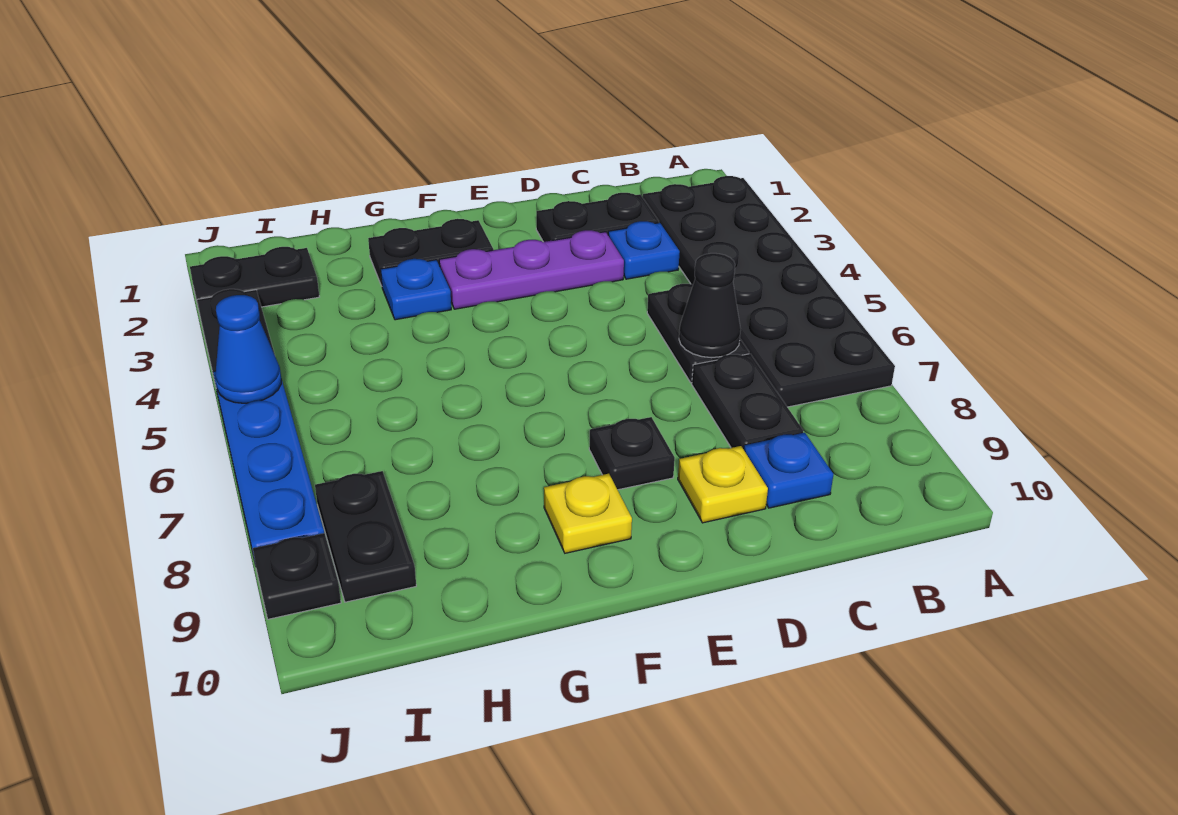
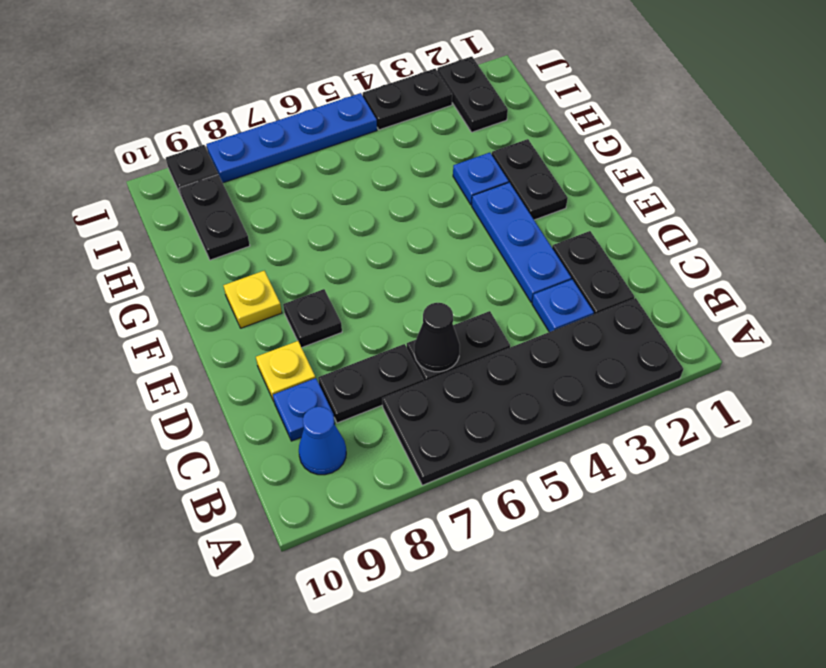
purple plate D3:F3 level 1 -> blue plate D3:F3 level 1
black plate I8:I9 level 1 -> black plate H9:I9 level 1
blue cone J5 level 2 -> blue cone B9 level 1

